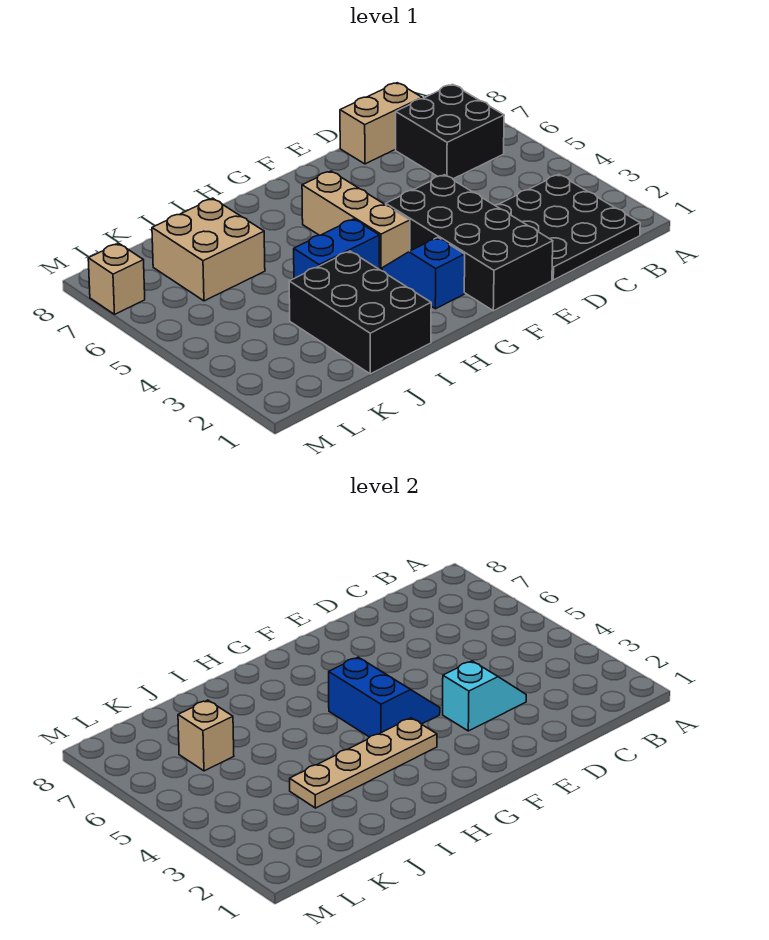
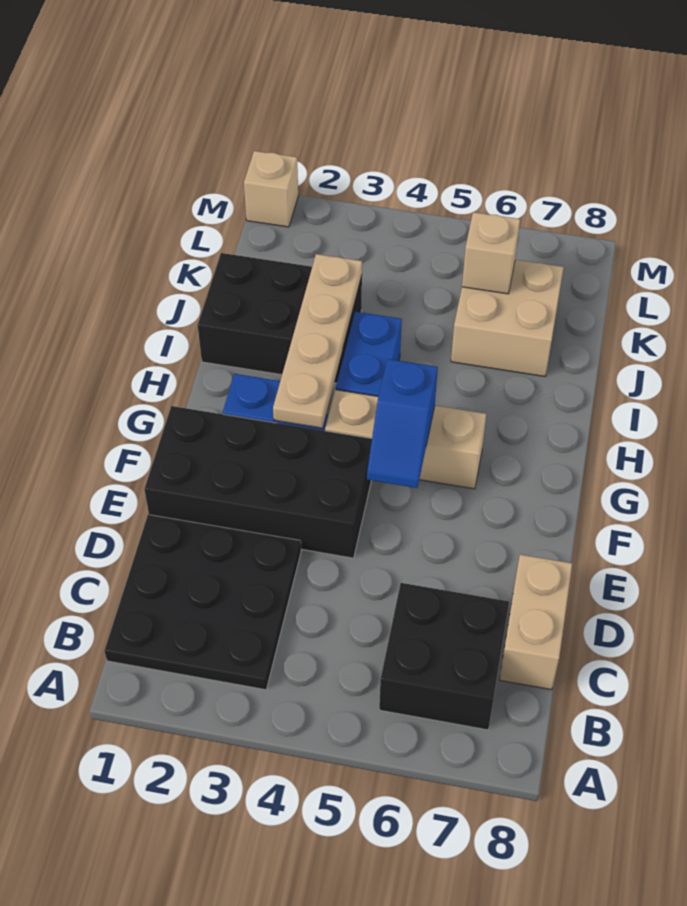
cyan slope D3:E3 level 2 top E -> none
blue slope F4:G5 level 2 top G -> blue slope F5:G5 level 2 top G
tan brick M7 level 1 -> tan brick M1 level 1

